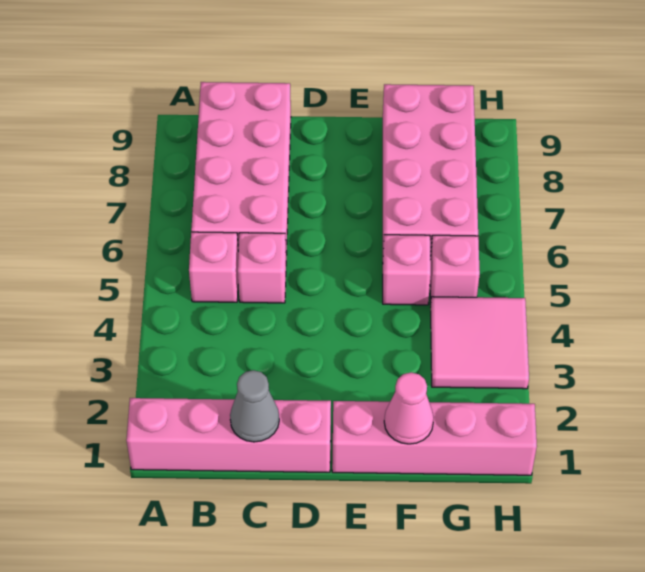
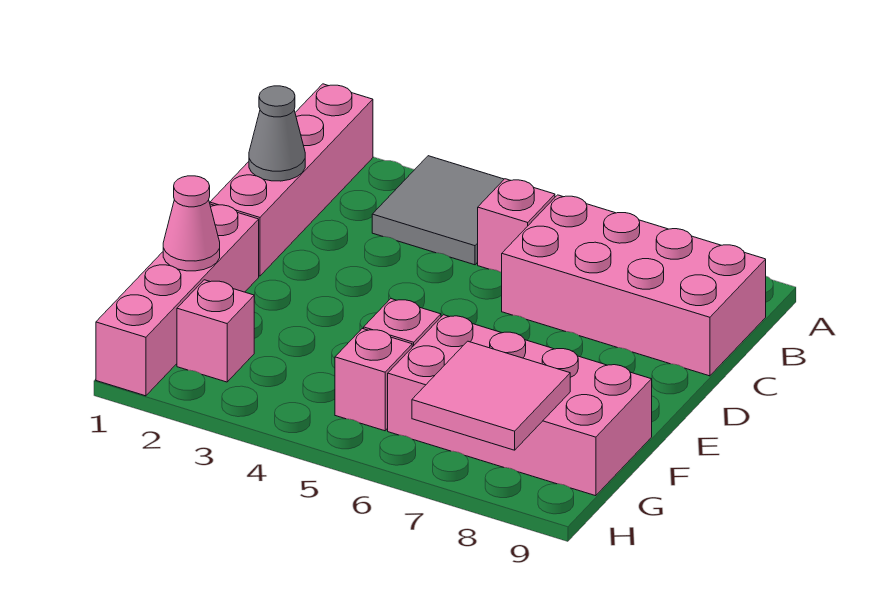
none -> grey tile A3:B4 level 1
pink brick C5 level 1 -> pink brick G2 level 1
pink tile G3:H4 level 1 -> pink tile G7:H8 level 2

